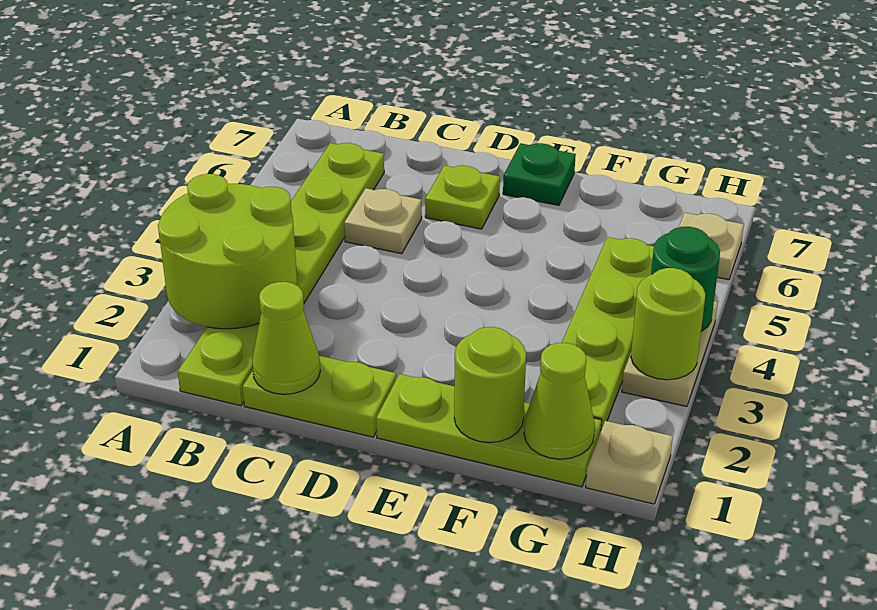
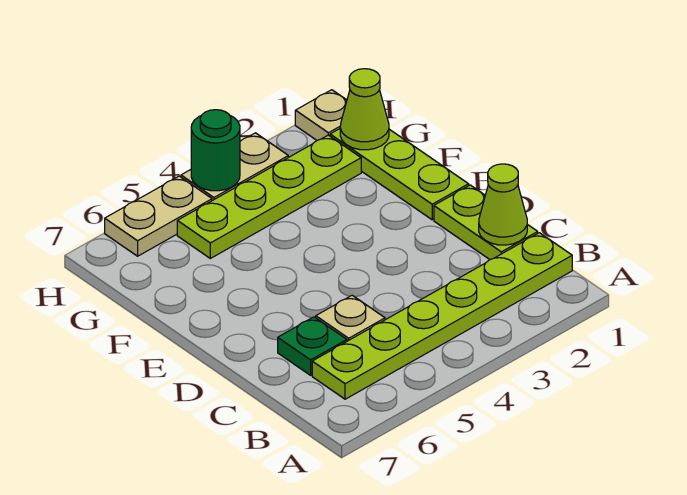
lime round brick A2:B3 level 2 -> none
lime plate D6 level 1 -> none
green plate E7 level 1 -> green plate C6 level 1
lime round brick F1 level 2 -> none
lime round brick H3 level 2 -> none
tan plate H6 level 1 -> tan plate H5:H6 level 1

